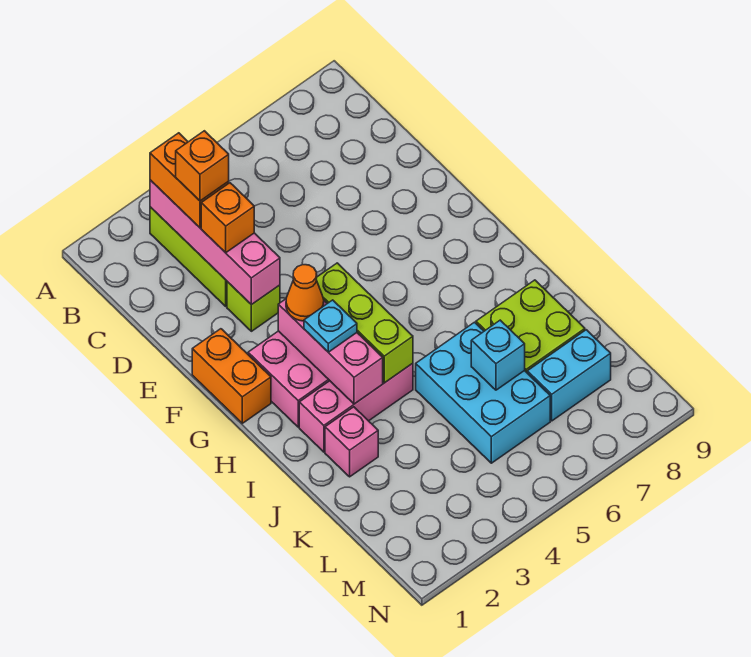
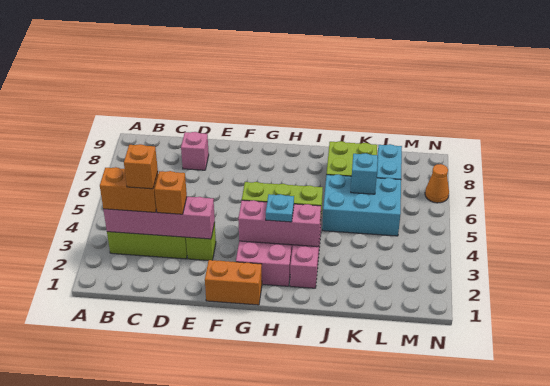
orange cone G3 level 3 -> orange cone N7 level 1
pink brick J2 level 1 -> pink brick D8 level 1

